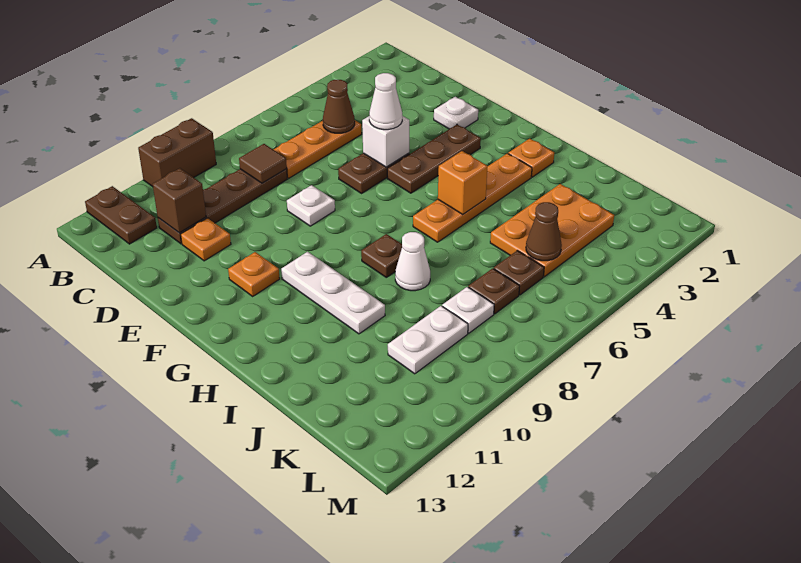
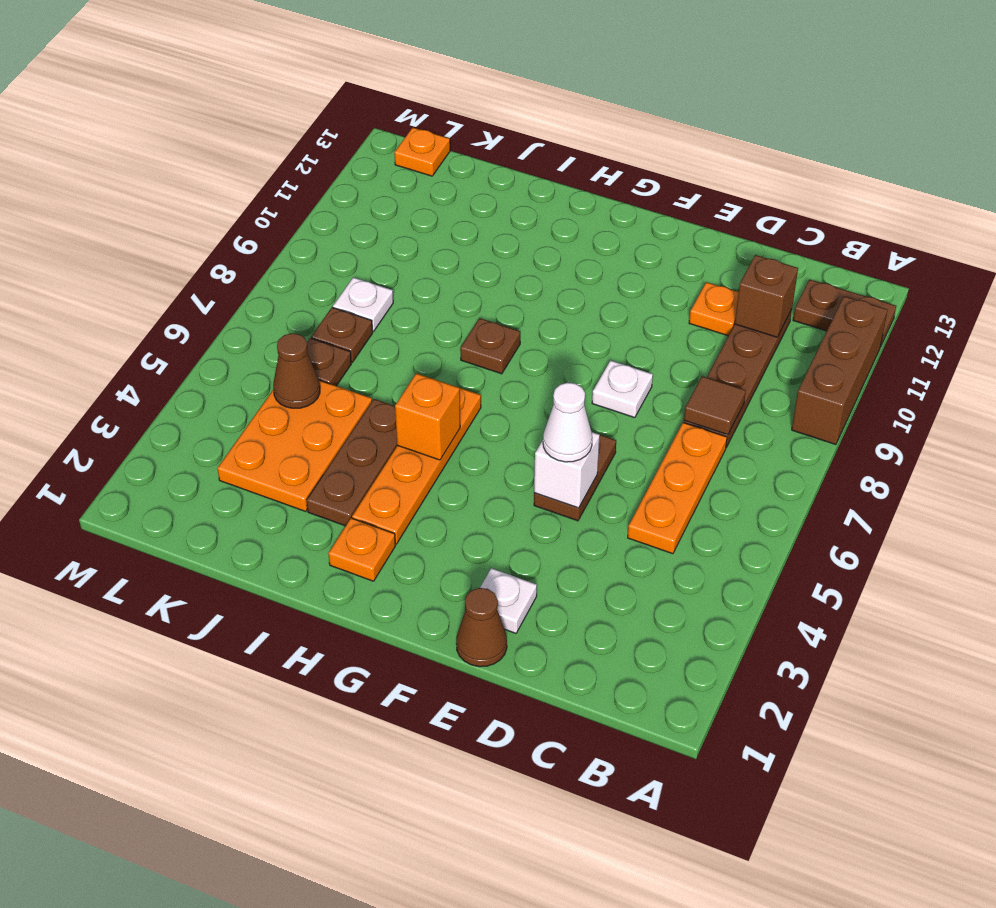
brown brick A9:A10 level 1 -> brown brick A9:A11 level 1
brown cone C5 level 2 -> brown cone E1 level 1
brown plate F3:F5 level 1 -> brown plate I3:I5 level 1
orange plate F11 level 1 -> orange plate L13 level 1
white plate G10:I10 level 1 -> none
white cone I8 level 1 -> none
white plate K9:K10 level 1 -> none

